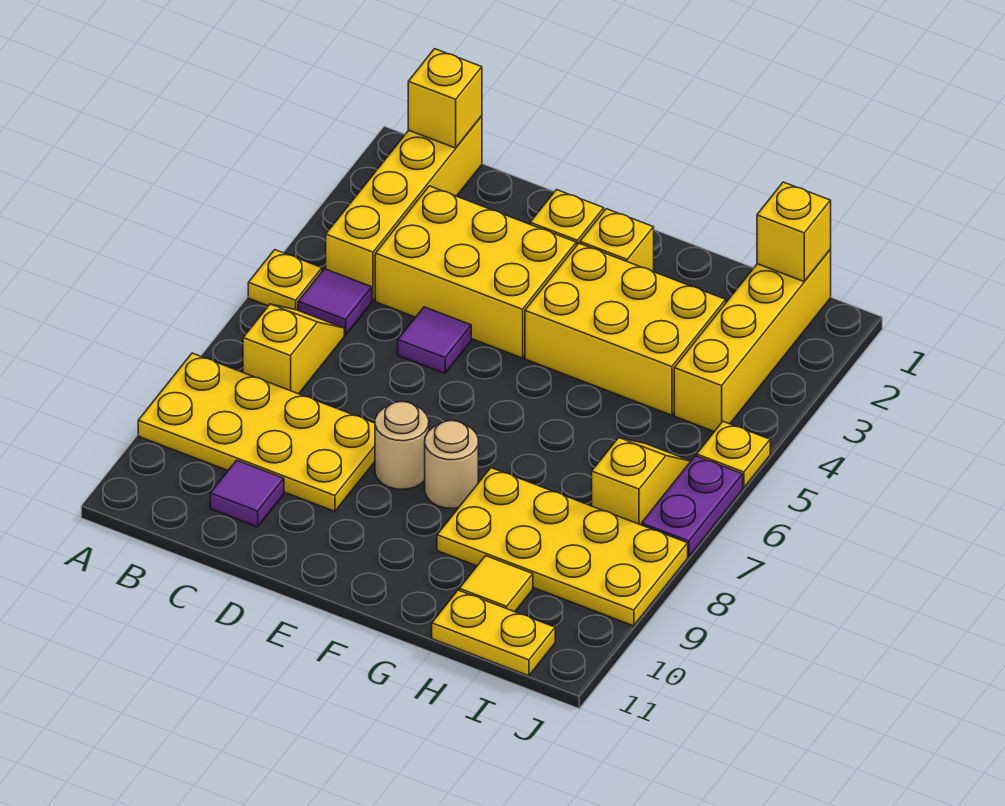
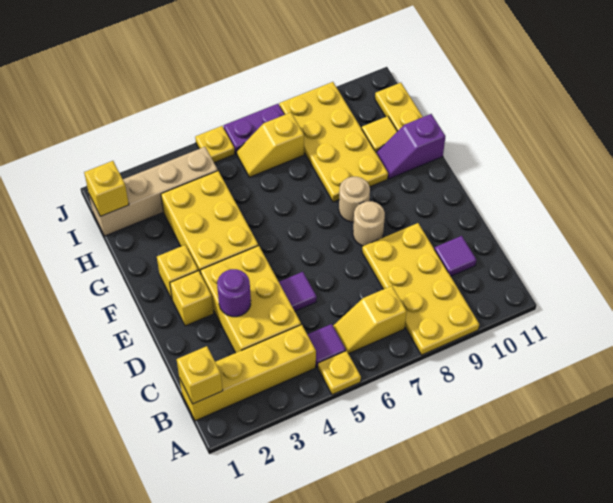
none -> purple round brick D3 level 2
none -> purple slope G10:G11 level 1 top 11
yellow brick I1:I4 level 1 -> tan brick I1:I4 level 1

